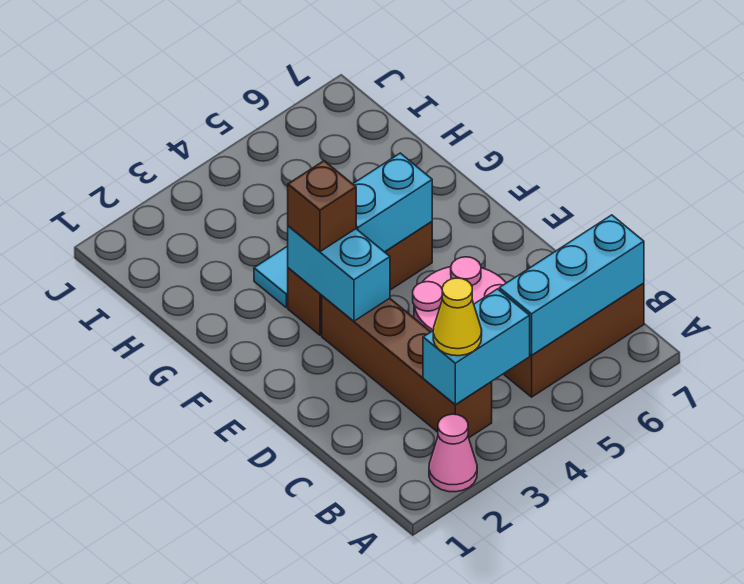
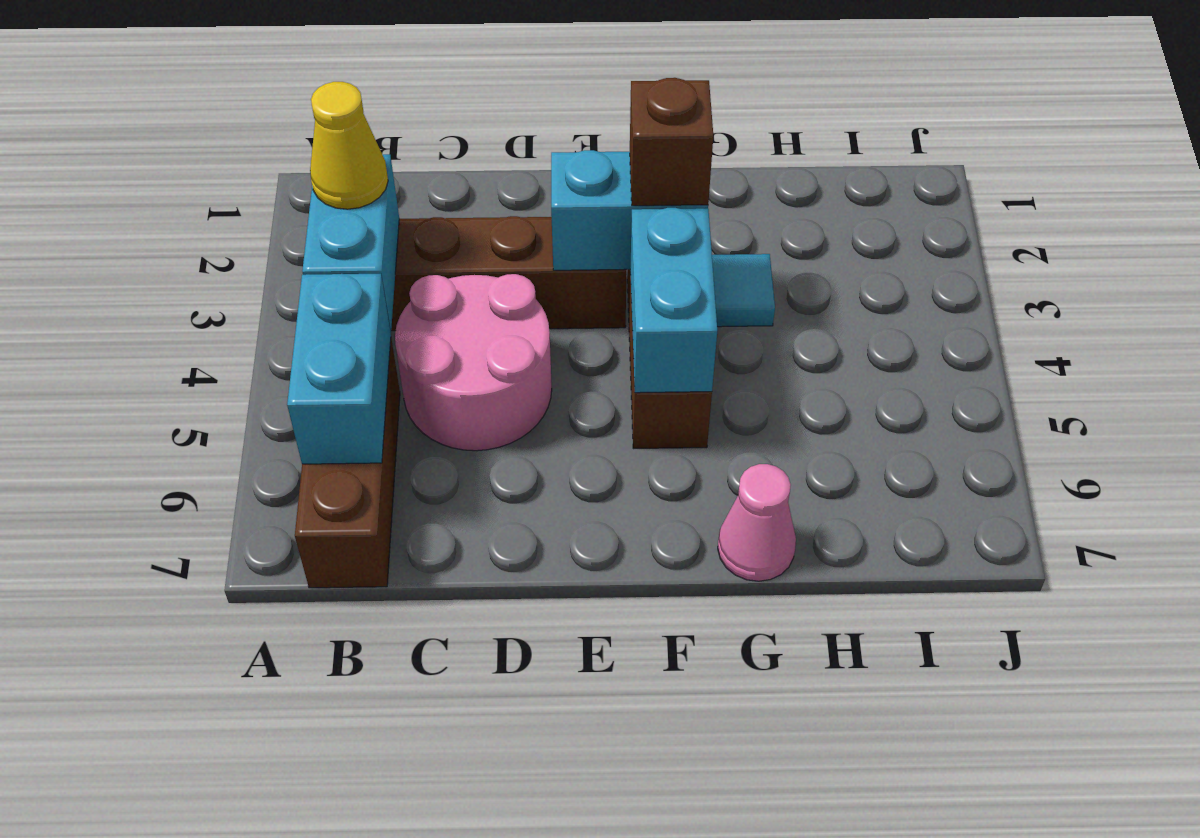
pink cone A2 level 1 -> pink cone G7 level 1
cyan brick B5:B7 level 2 -> cyan brick B5:B6 level 2

